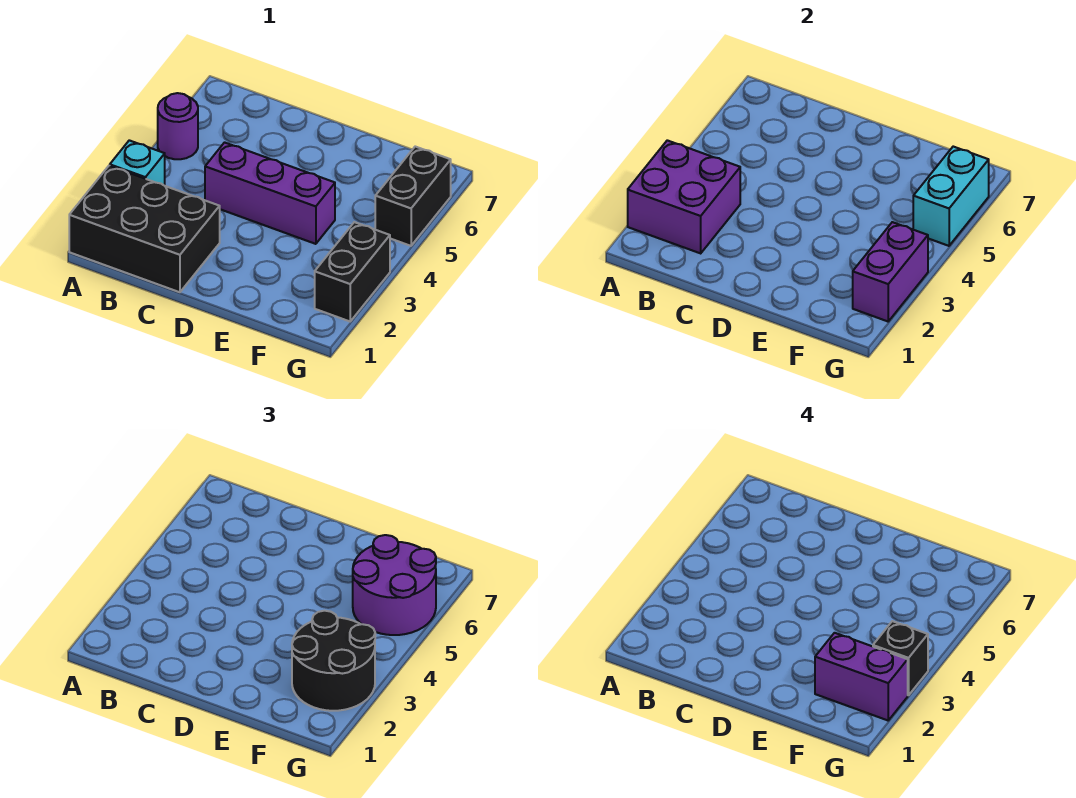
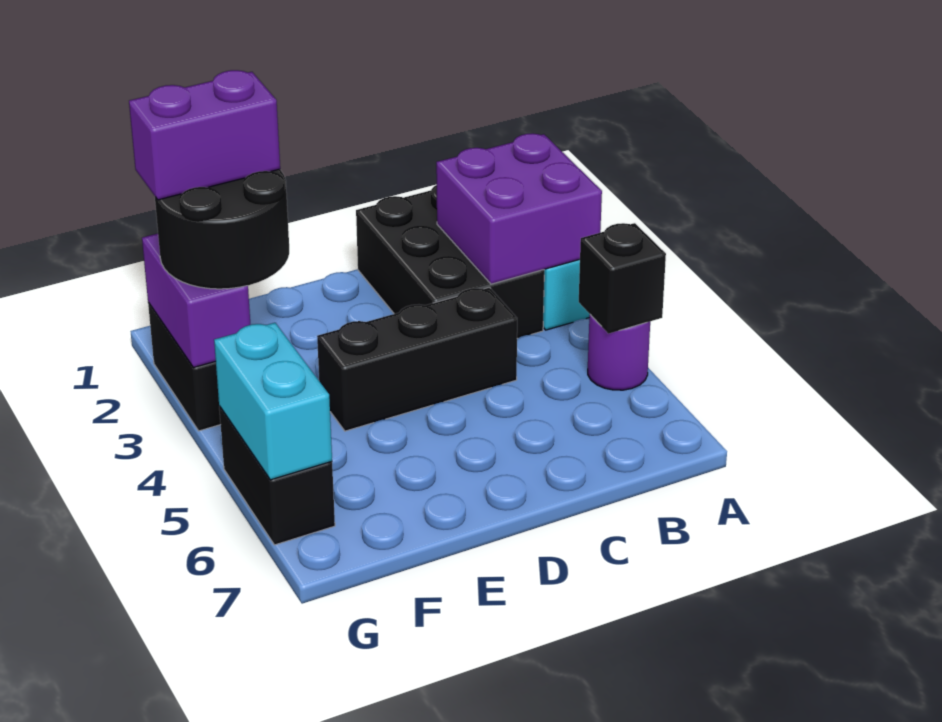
black brick A1:C2 level 1 -> black brick B1:C3 level 1
purple brick C4:E4 level 1 -> black brick C4:E4 level 1
purple round brick F5:G6 level 3 -> none
black brick G3 level 4 -> black brick A5 level 2

